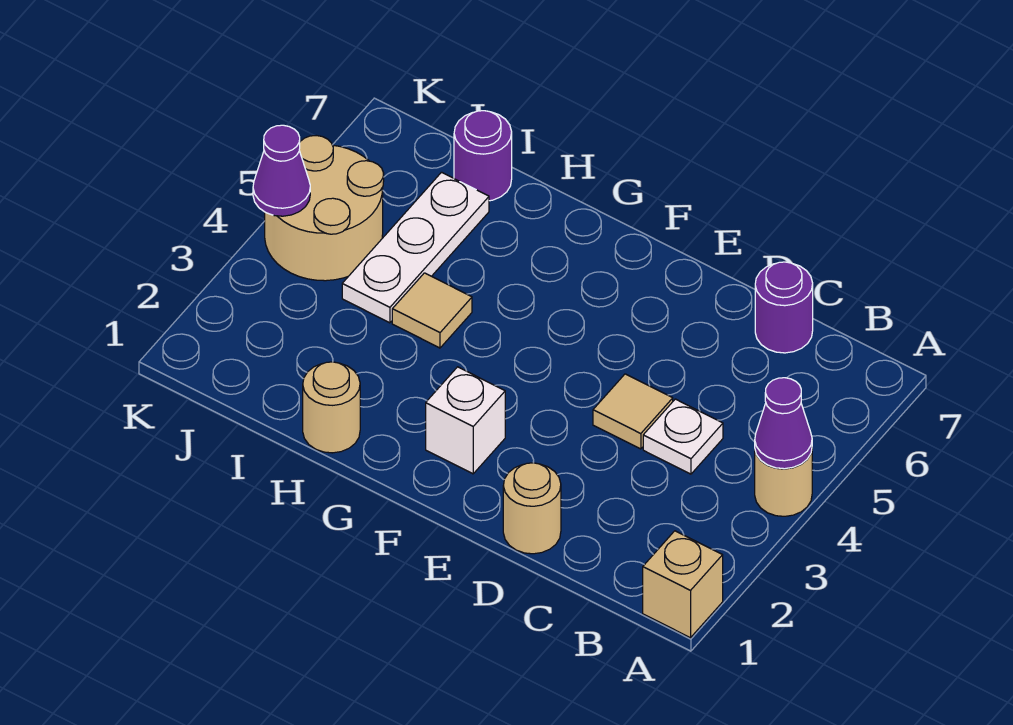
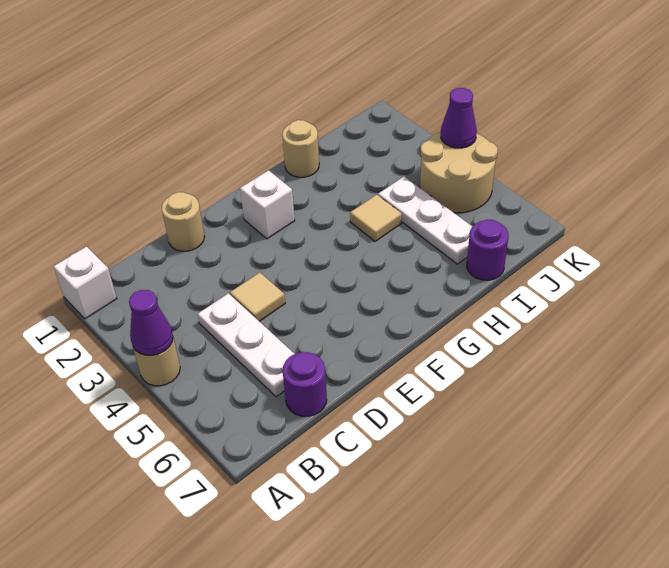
tan brick A1 level 1 -> white brick A1 level 1
white plate C4 level 1 -> white plate C4:C6 level 1

